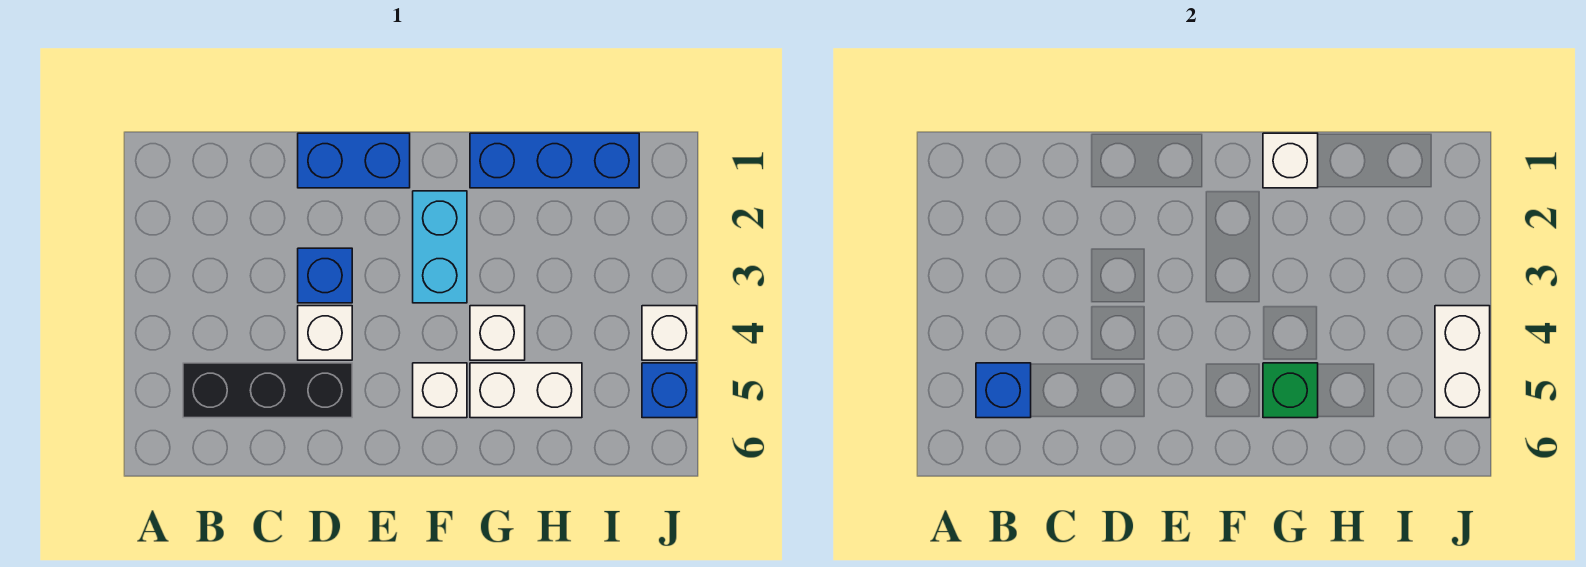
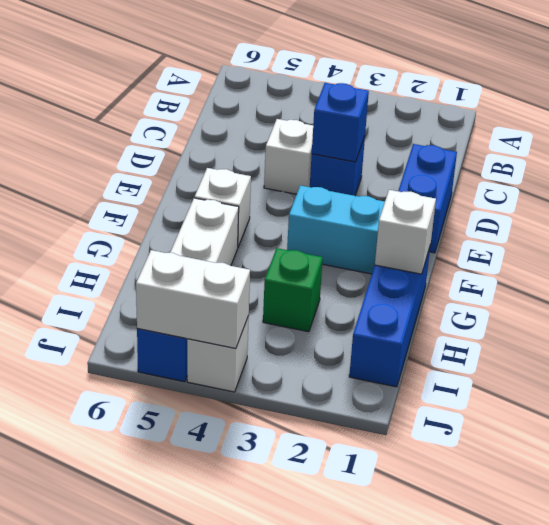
black brick B5:D5 level 1 -> none
blue brick B5 level 2 -> blue brick D3 level 2
white brick G4 level 1 -> none
green brick G5 level 2 -> green brick H3 level 1

